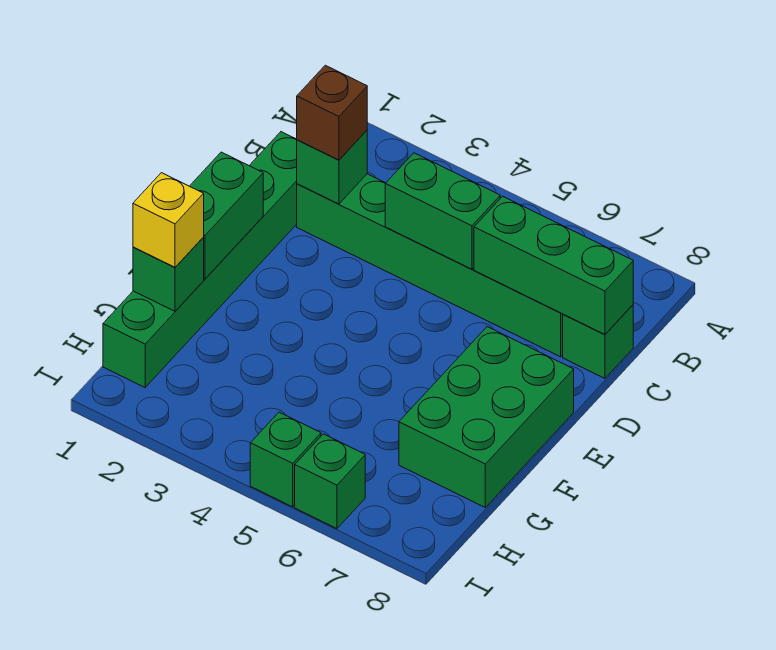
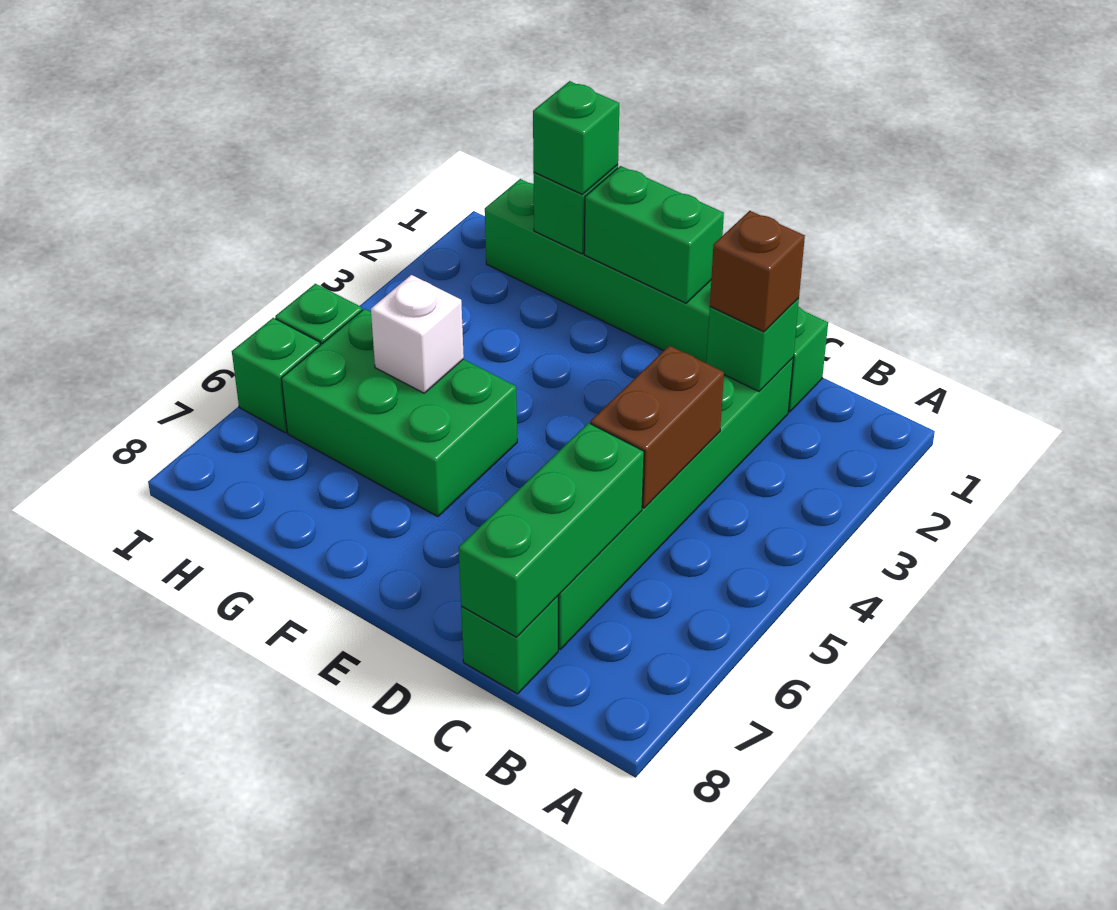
green brick C4:C5 level 2 -> brown brick C4:C5 level 2
green brick E7:G8 level 1 -> green brick F5:H6 level 1
yellow brick G1 level 3 -> green brick G1 level 3
none -> white brick G5 level 2

